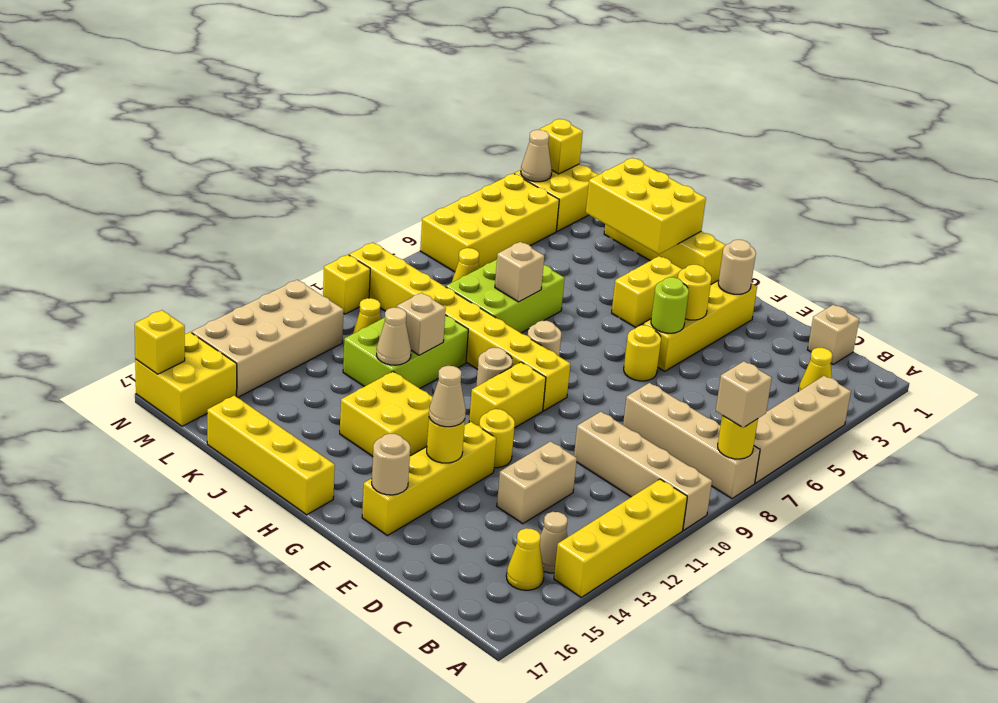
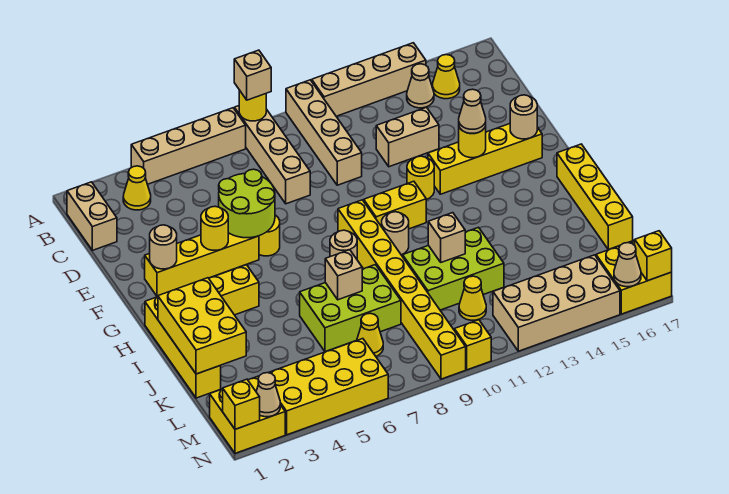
yellow brick A11:A14 level 1 -> tan brick A11:A14 level 1
tan brick C1 level 1 -> tan brick B1:C1 level 1
lime round brick F5 level 2 -> lime round brick E5:F6 level 2
yellow brick H13:I14 level 1 -> none
tan cone J12 level 2 -> tan cone N16 level 2

